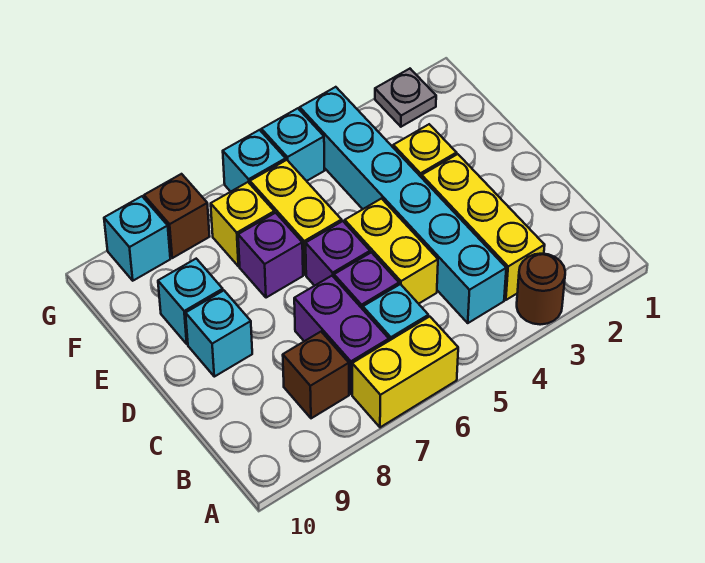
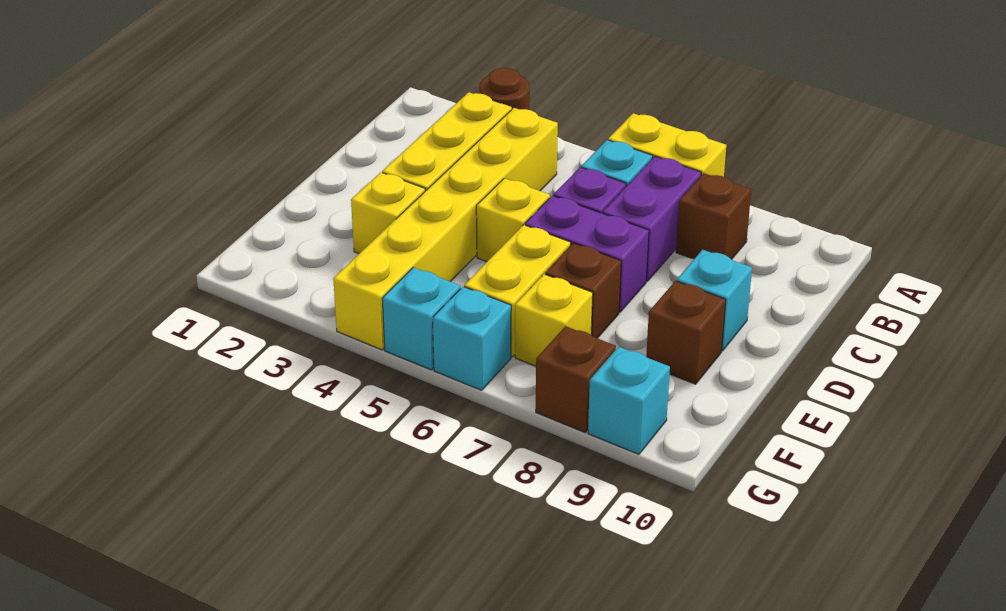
cyan brick B4:G4 level 1 -> yellow brick B4:G4 level 1
yellow brick C5:D5 level 1 -> yellow brick D5 level 1
purple brick D6 level 1 -> purple brick D6:D7 level 1
purple brick E7 level 1 -> brown brick E7 level 1
cyan brick E9 level 1 -> brown brick E9 level 1
grey plate G2 level 1 -> none

